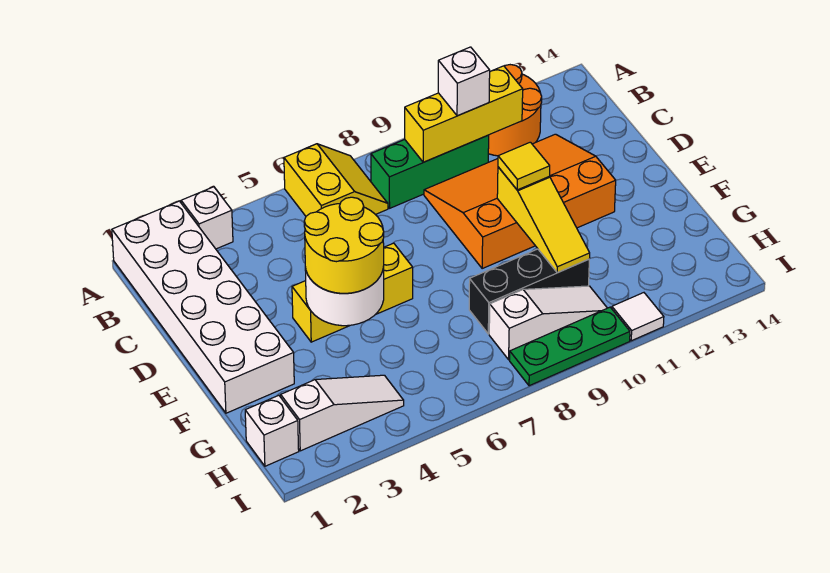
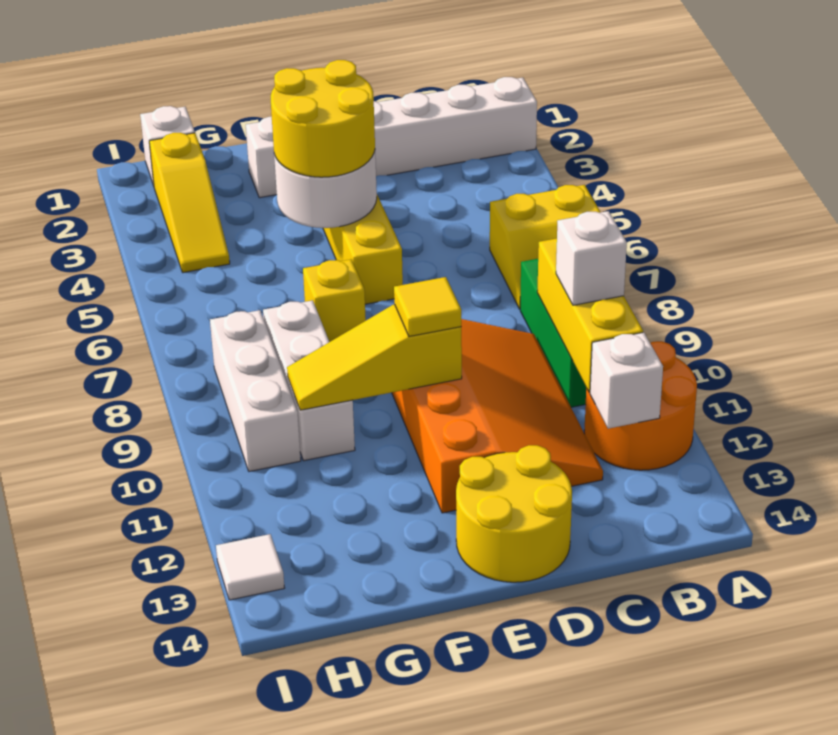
white brick A1:F2 level 1 -> white brick A2:F2 level 1
white brick A3 level 1 -> white brick B12 level 2
none -> yellow round brick D13:E14 level 1
none -> yellow brick F7 level 1
black brick G8:G10 level 1 -> white brick G8:G10 level 1
white slope H2:H4 level 1 top 2 -> yellow slope H2:H4 level 1 top 2
white slope H8:H10 level 1 top 8 -> white brick H8:H10 level 1
green plate I8:I10 level 1 -> none
white tile I11 level 1 -> white tile I13 level 1

